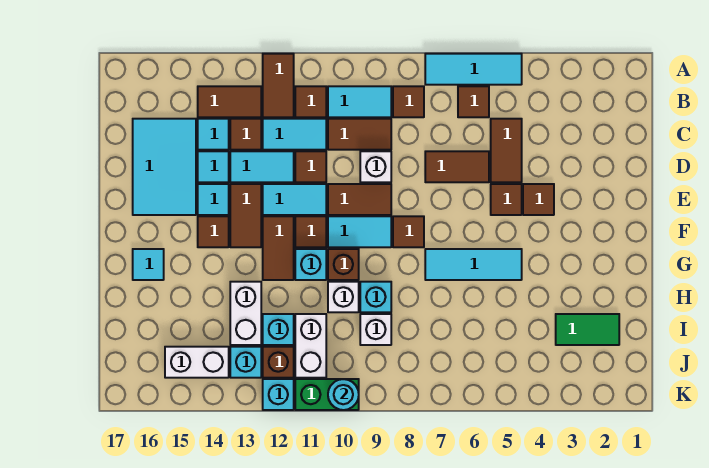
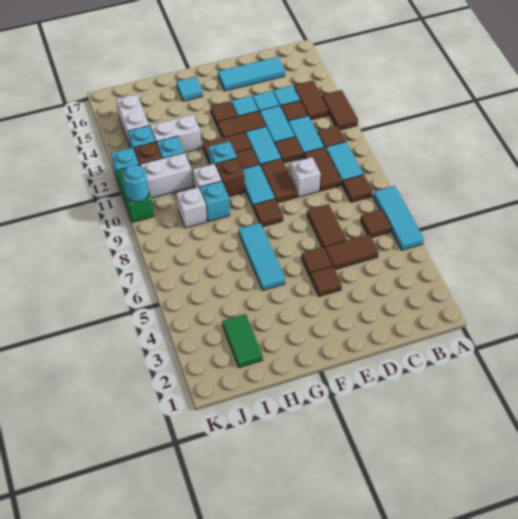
brown tile A12:B12 level 1 -> brown tile A12:A13 level 1
cyan tile C15:E16 level 1 -> cyan tile C16:E16 level 1

